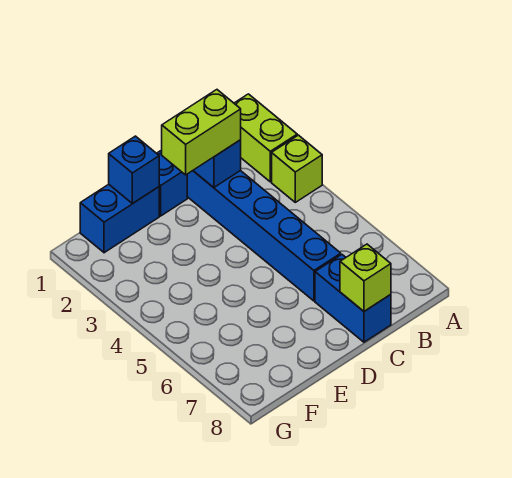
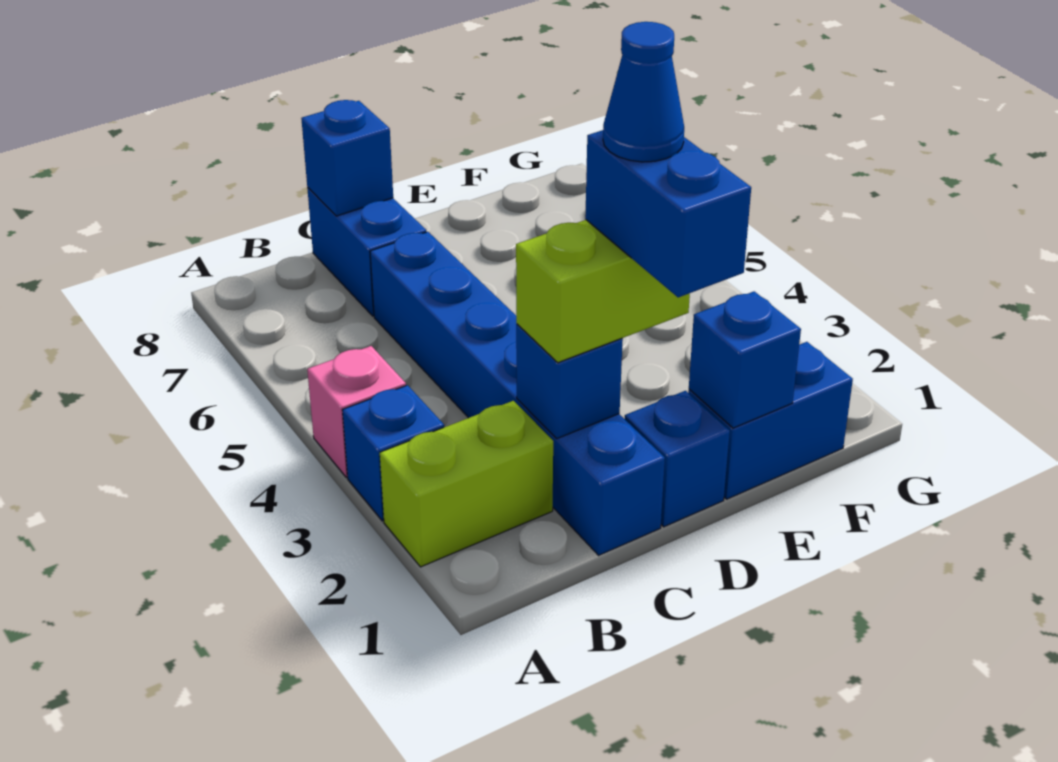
lime brick A1:A2 level 1 -> lime brick A2:B2 level 1
lime brick A3 level 1 -> blue brick A3 level 1
none -> pink brick A4 level 1
lime brick C8 level 2 -> blue brick C8 level 2
none -> blue brick D1:D2 level 4
none -> blue cone D2 level 5

